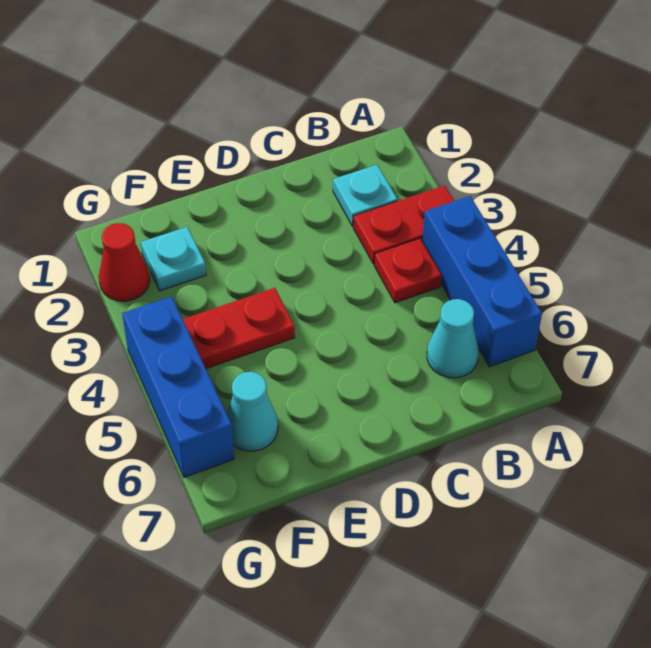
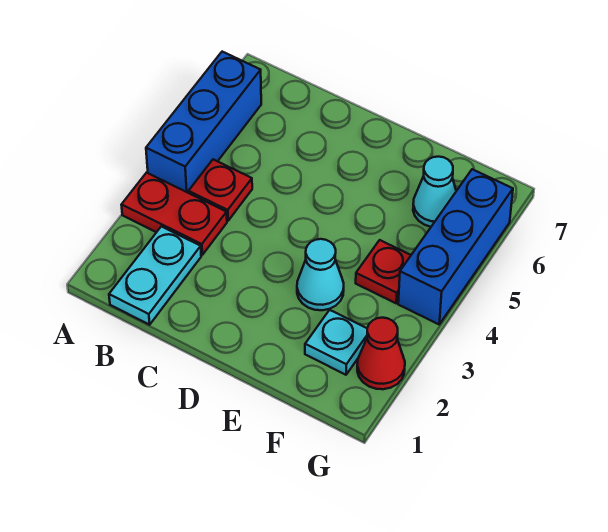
cyan plate B2 level 1 -> cyan plate B1:B2 level 1
cyan cone B6 level 1 -> cyan cone E3 level 1
red plate E4:F4 level 1 -> red plate F4 level 1

